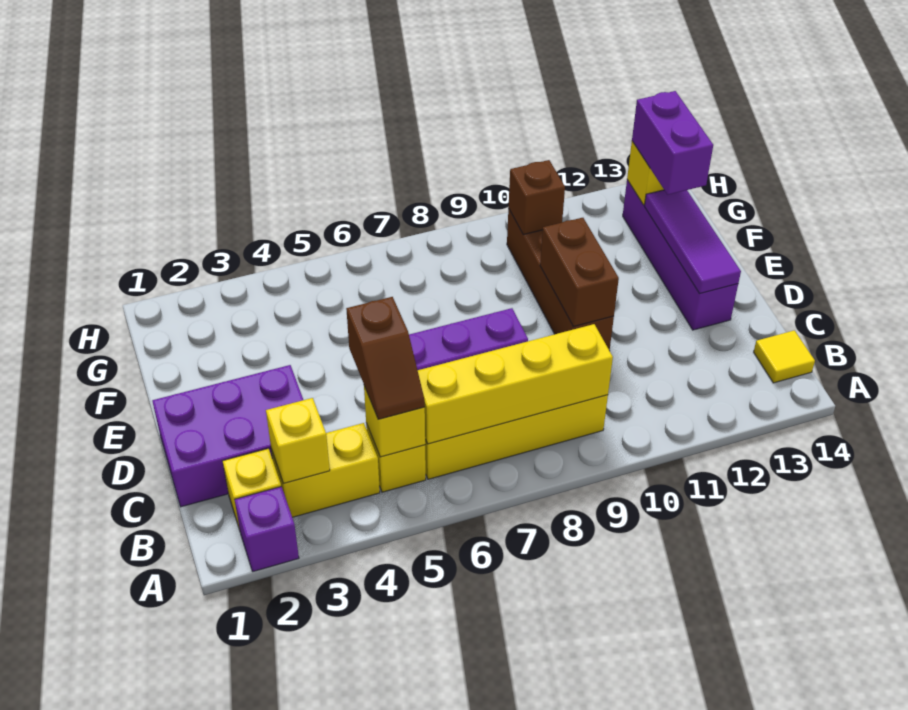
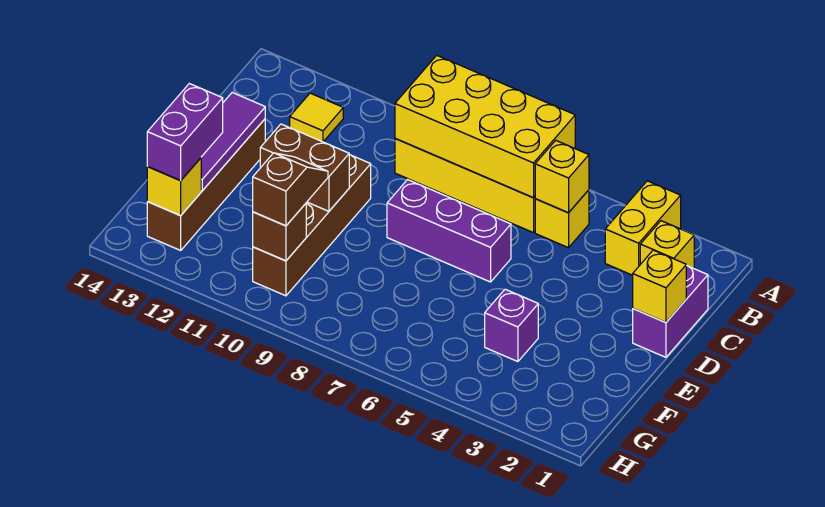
purple brick A2 level 1 -> purple brick F4 level 1
yellow brick B3:B4 level 1 -> yellow brick A3:B3 level 1
yellow brick B3 level 2 -> yellow brick D1 level 2
brown slope B5:C5 level 3 top C -> brown slope F10:G10 level 3 top G
yellow brick B6:B9 level 2 -> yellow brick A6:B9 level 2
yellow tile B14 level 1 -> yellow tile B12 level 1
purple brick C1:D3 level 1 -> purple brick C1:D1 level 1
brown brick D10:E10 level 2 -> brown brick E10:E11 level 2
purple brick D13:G13 level 1 -> brown brick D13:G13 level 1

